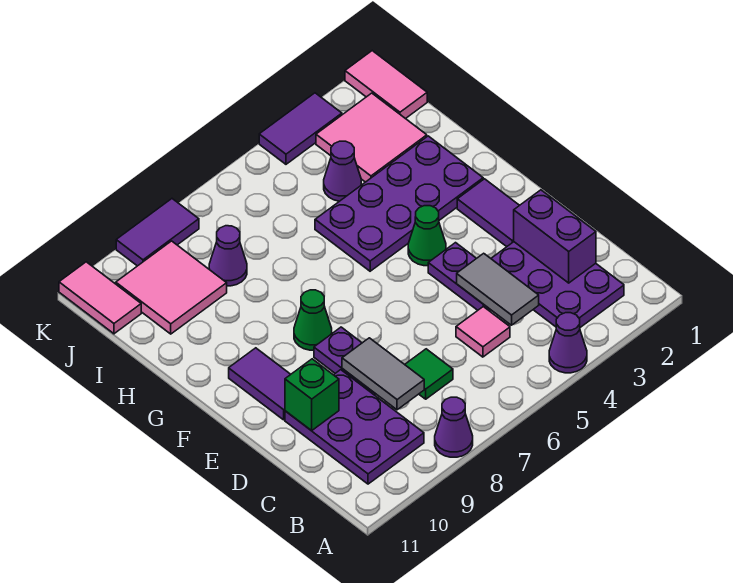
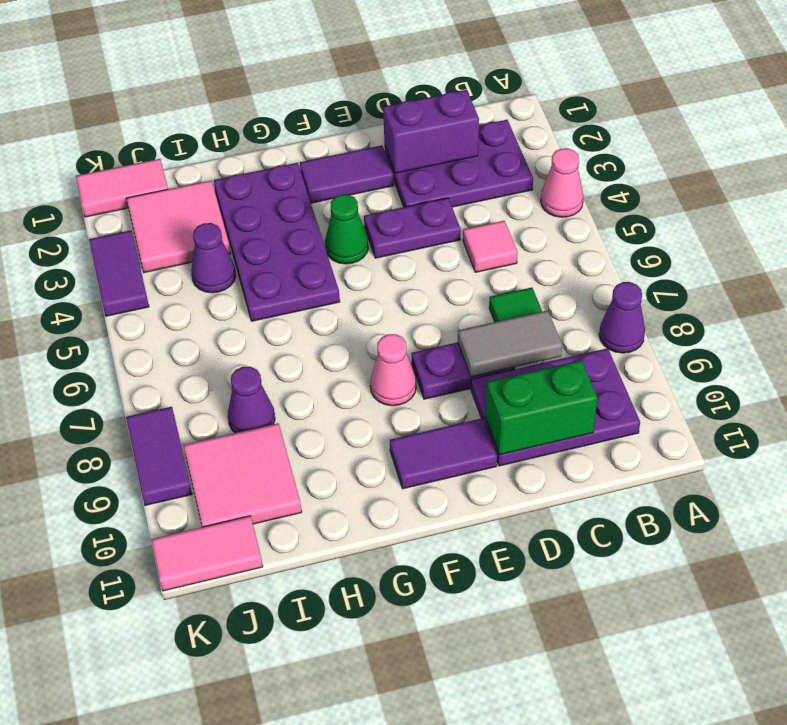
purple cone A4 level 1 -> pink cone A4 level 1
grey tile C4:D4 level 2 -> none
green brick D10 level 2 -> green brick C10:D10 level 2
green cone F8 level 1 -> pink cone F8 level 1

